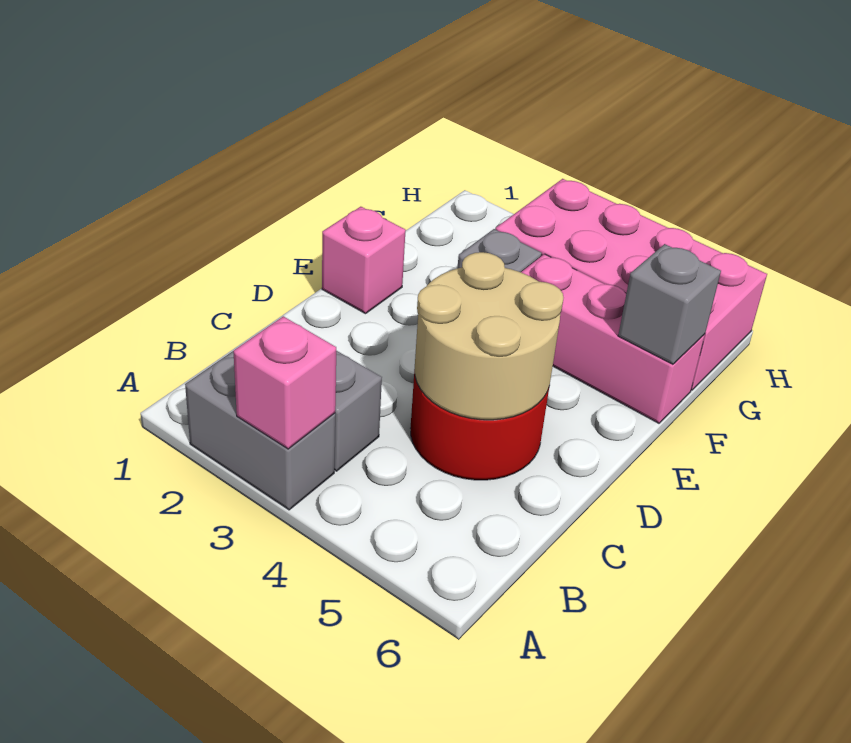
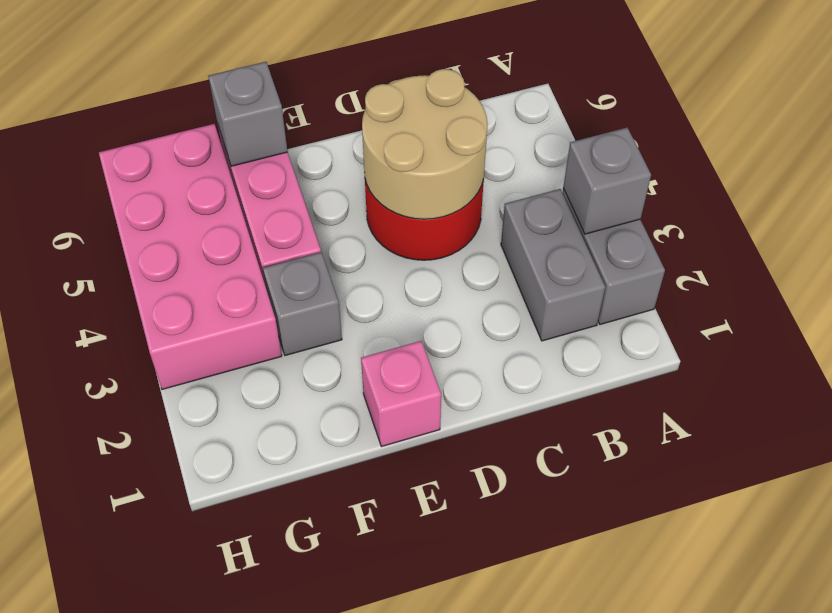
pink brick A3 level 2 -> grey brick A3 level 2

